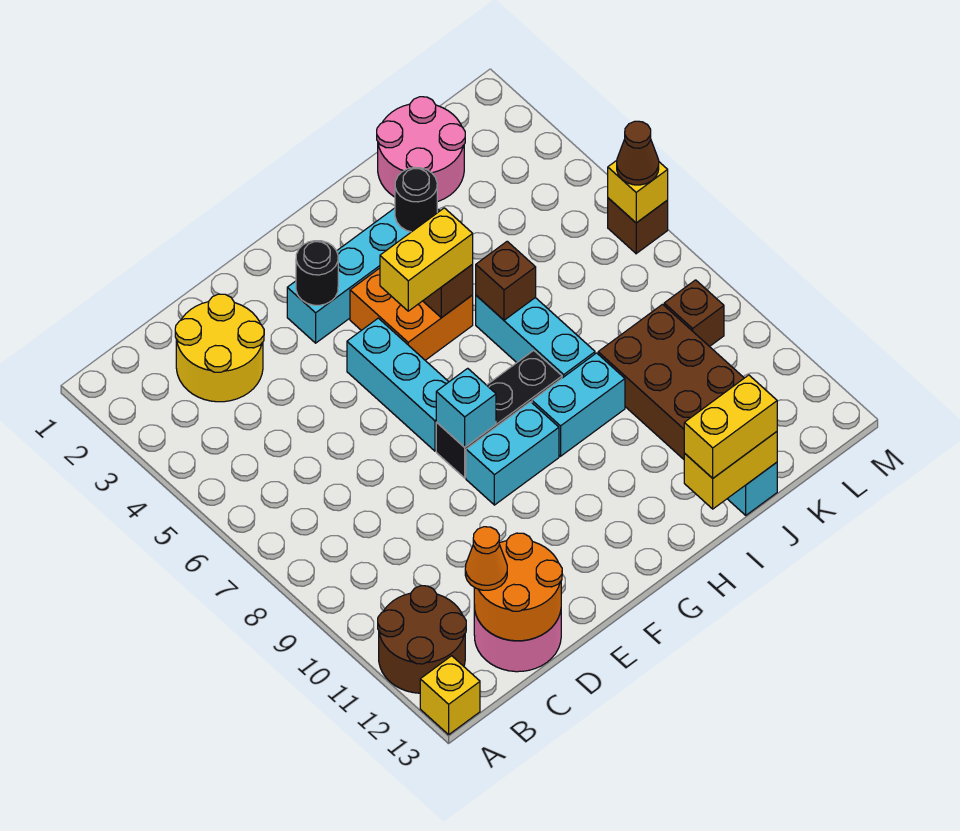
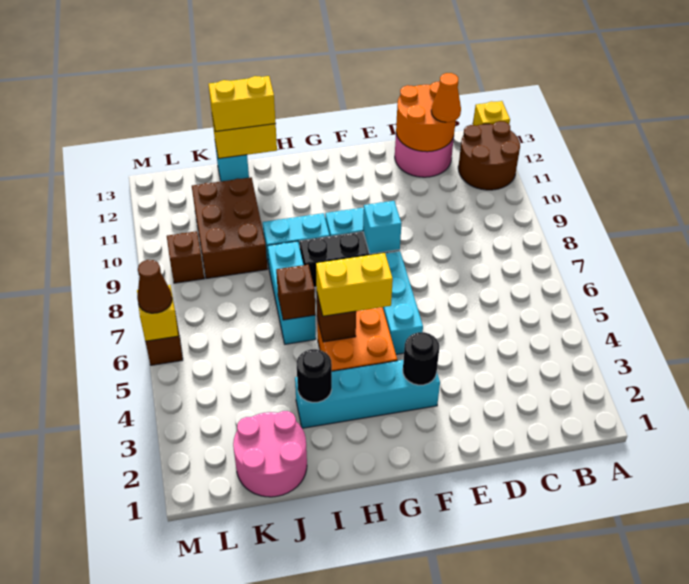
yellow round brick C2:D3 level 1 -> none

